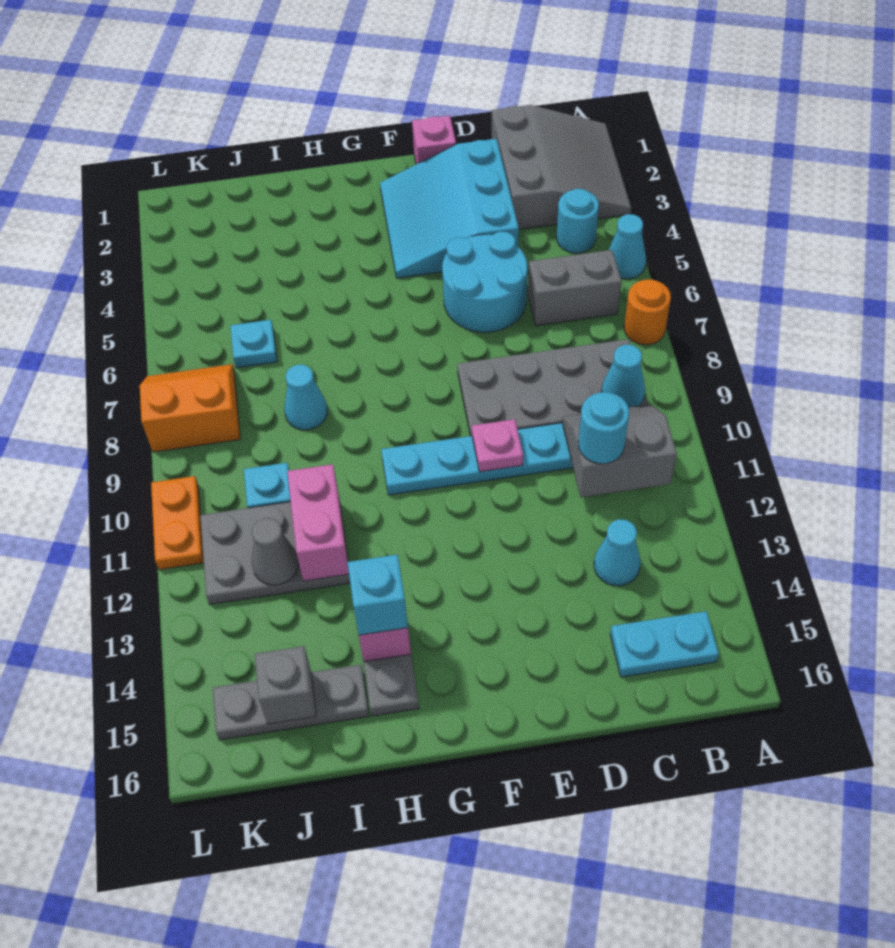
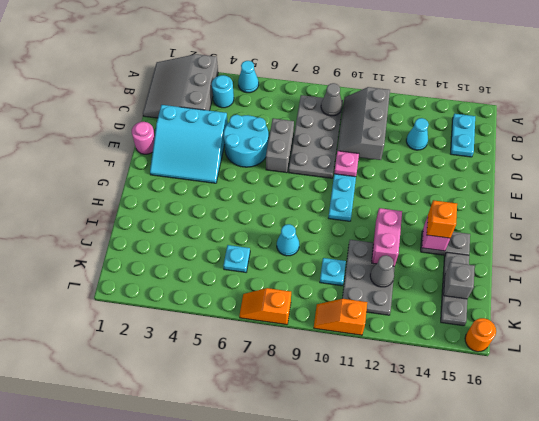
grey slope A1:C3 level 1 top C -> grey slope A1:C3 level 1 top 3
orange round brick A7 level 1 -> orange round brick L16 level 1
grey brick B6:C6 level 1 -> grey brick D7:E7 level 1
cyan cone B9 level 2 -> grey cone B9 level 2
grey slope B10:C11 level 2 top 11 -> grey slope B10:D11 level 2 top 11
cyan round brick C11 level 3 -> none
pink brick E1 level 1 -> pink round brick E1 level 1
cyan brick H14 level 3 -> orange brick H14 level 3
pink brick I11:I12 level 2 -> pink brick H12:I12 level 2
orange slope K7:L8 level 1 top 8 -> orange slope L7:L8 level 1 top 8
orange plate L10:L11 level 1 -> orange slope L10:L11 level 1 top 11

